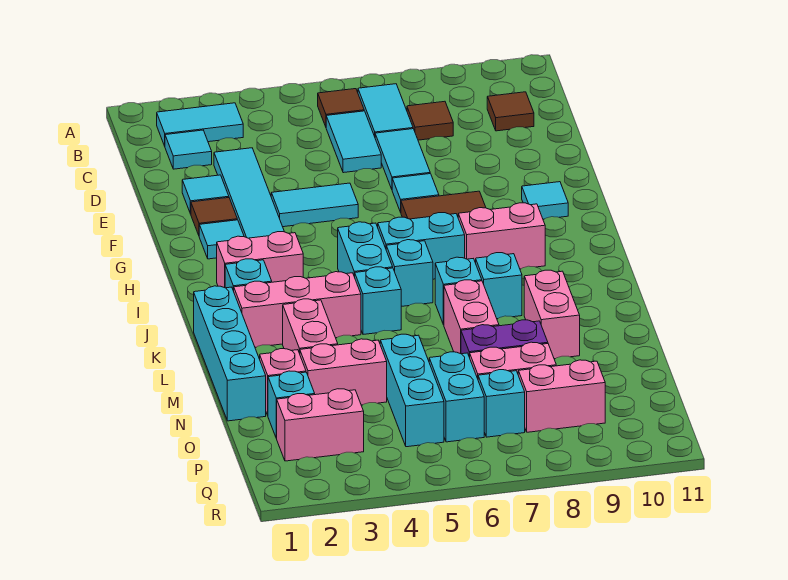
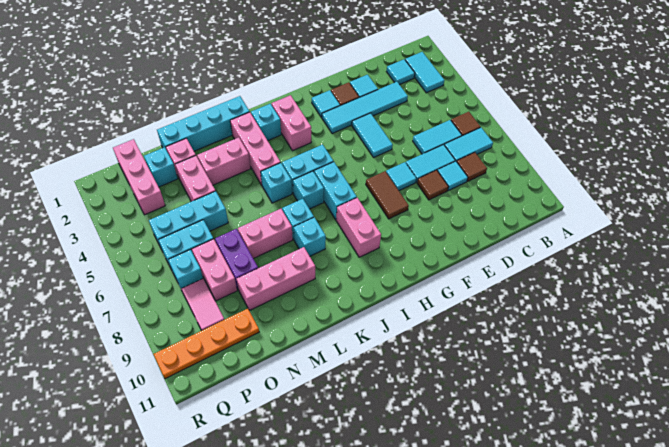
brown tile C10 level 1 -> brown tile E8 level 1
cyan tile G10 level 1 -> cyan tile D8 level 1
pink brick L9:M9 level 1 -> pink brick L9:N9 level 1
none -> orange plate O10:R10 level 1
pink brick P2:P3 level 1 -> pink brick P1:P3 level 1
pink brick P8:P9 level 1 -> pink tile P8:P9 level 1

